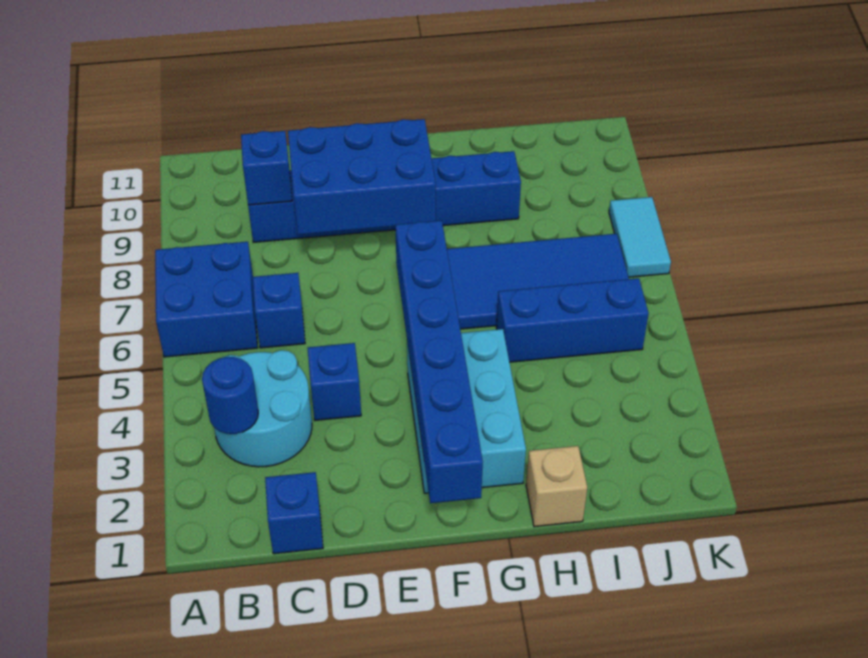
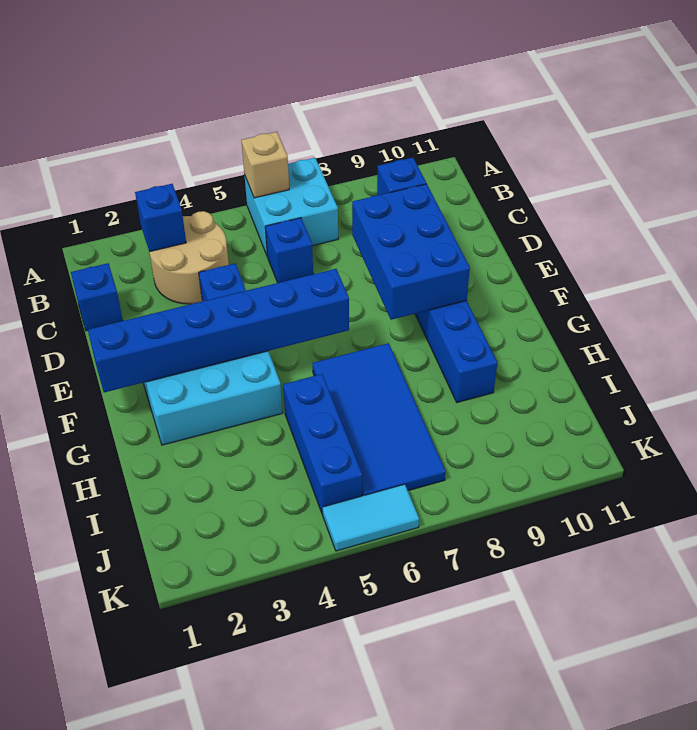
blue brick A6:B7 level 1 -> cyan brick A6:B7 level 1
cyan round brick B3:C4 level 1 -> tan round brick B3:C4 level 1
blue round brick B3 level 2 -> blue brick B3 level 2
tan brick H1 level 1 -> tan brick A6 level 2
cyan tile K7:K8 level 1 -> cyan tile K5:K6 level 1

